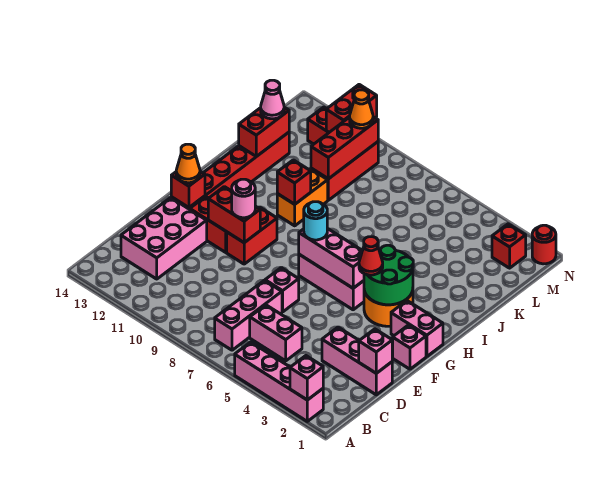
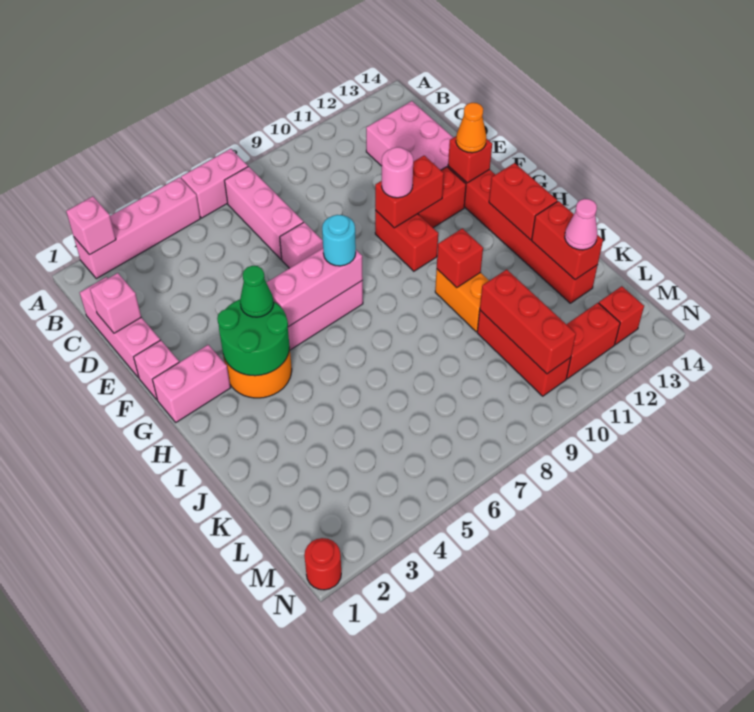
pink brick C5:C6 level 1 -> pink brick A6:A7 level 1
pink brick D1:D3 level 1 -> pink brick C1:E1 level 1
red cone G4 level 3 -> green cone G4 level 3
red brick M2 level 1 -> red brick M13 level 1
orange cone M10 level 3 -> none
red brick M11:N11 level 2 -> red brick H13:I13 level 2

